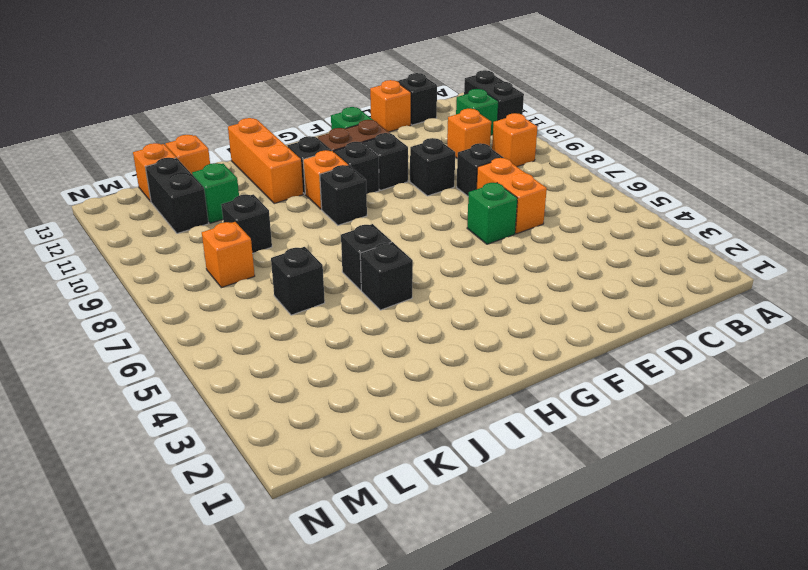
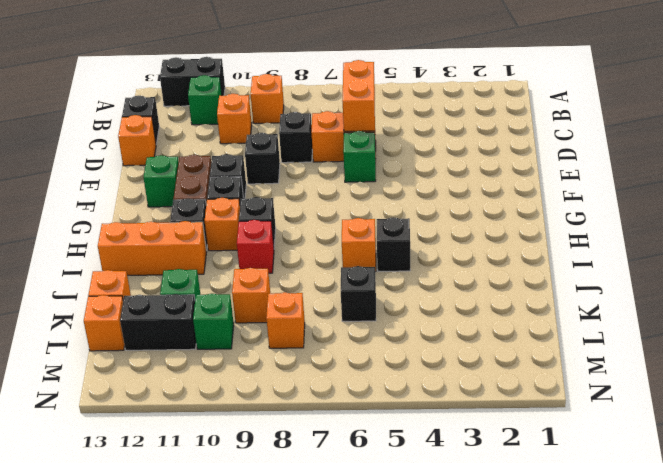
none -> orange brick C6:D6 level 2
black brick I6 level 1 -> orange brick I6 level 1
none -> red brick I9 level 1
black brick K9 level 1 -> orange brick K9 level 1
none -> green brick L10 level 1

